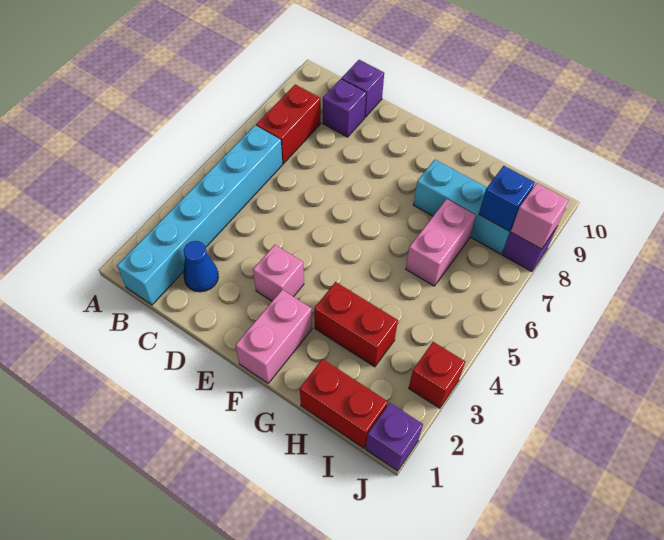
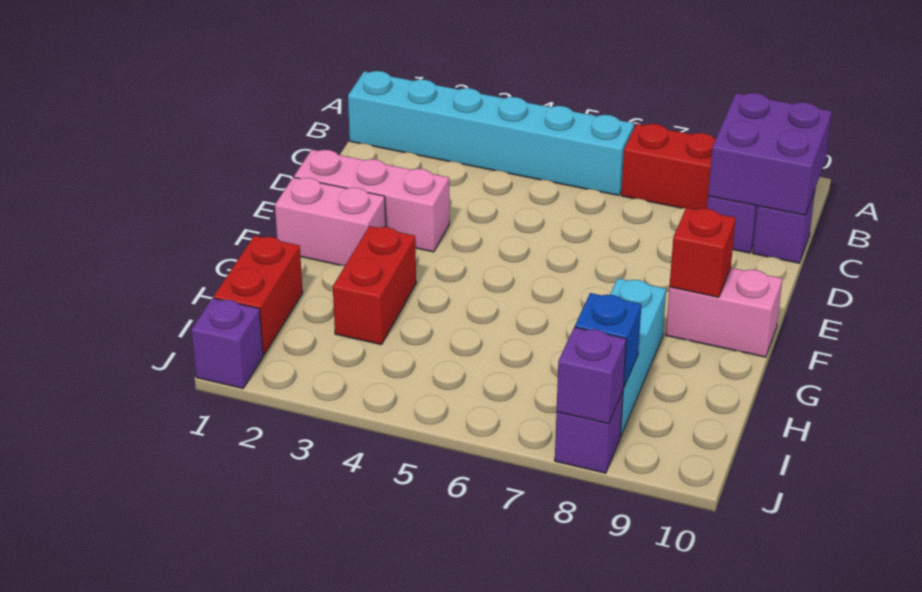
none -> purple brick B9:C10 level 2
blue cone C2 level 1 -> none
pink brick E3 level 1 -> pink brick E1:E3 level 1
pink brick H6:H7 level 1 -> pink brick F9:F10 level 1
red brick J3 level 1 -> red brick F9 level 2
pink brick J8 level 2 -> purple brick J8 level 2

